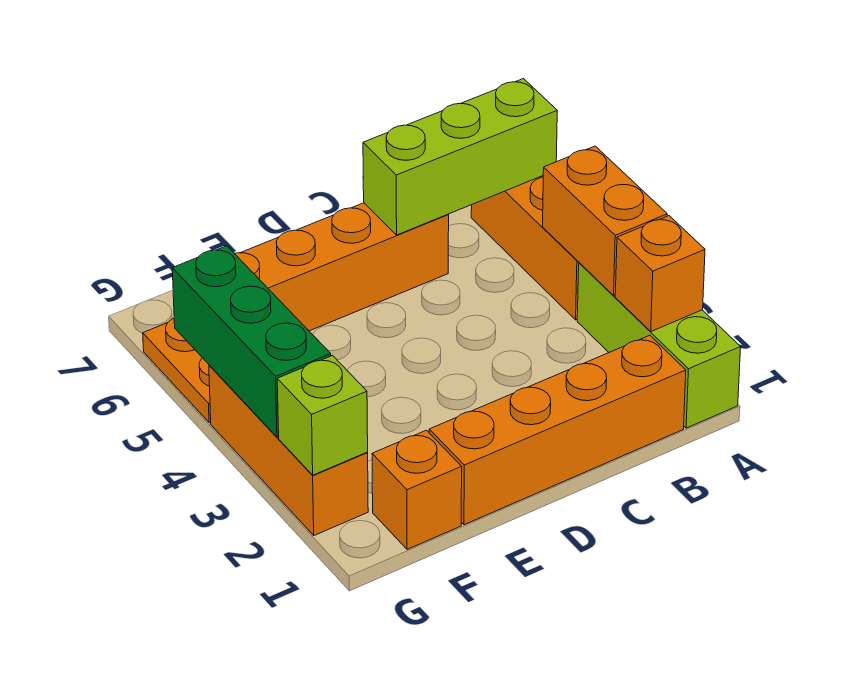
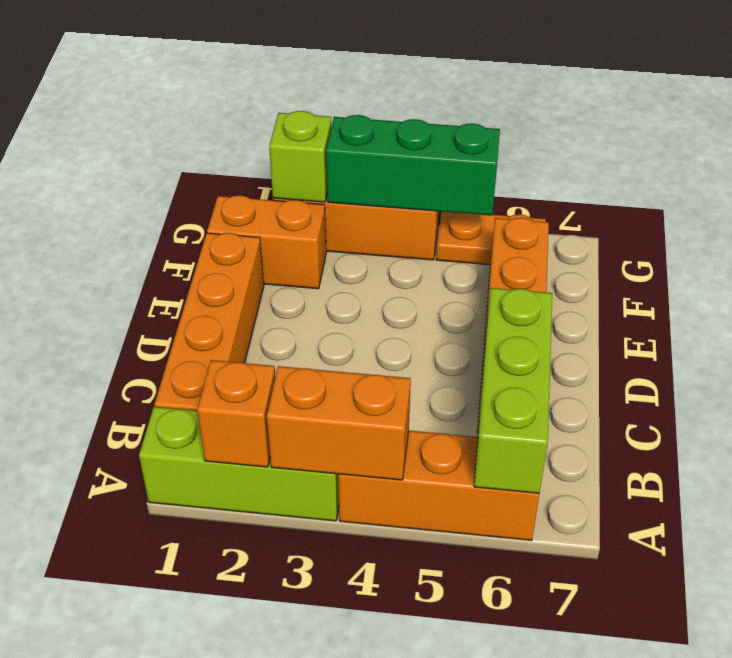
orange brick F1 level 1 -> orange brick F1:F2 level 1

